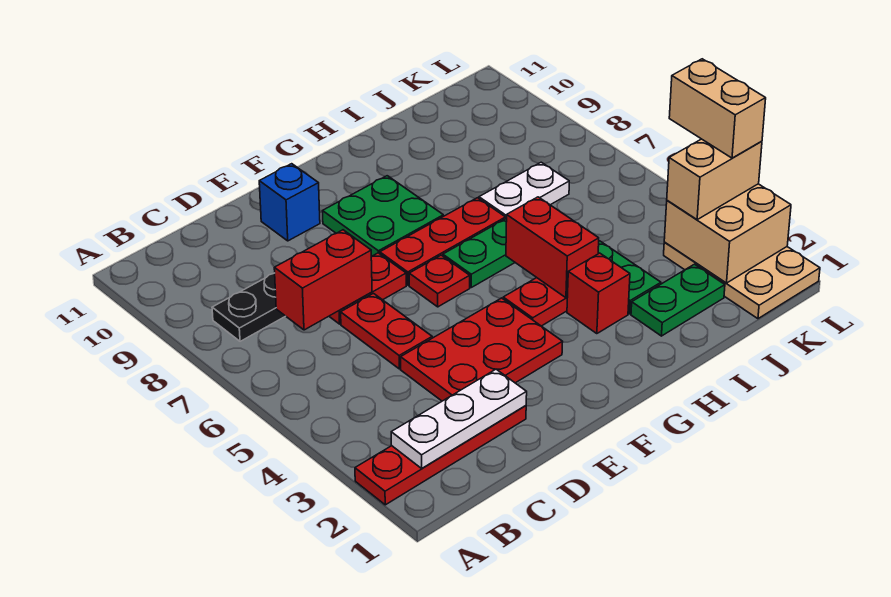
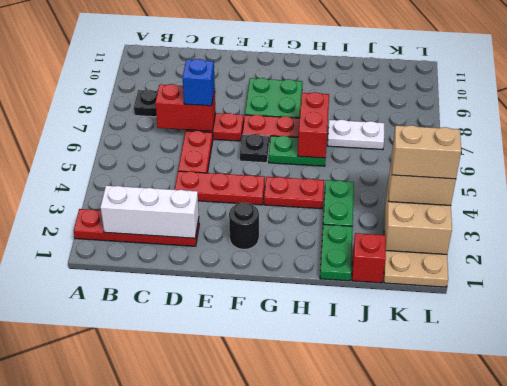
white plate B2:D2 level 2 -> white brick B2:D2 level 2
red plate D3:F4 level 1 -> red plate D4:F4 level 1
blue brick E10 level 1 -> blue brick D7 level 3
none -> black round brick F2 level 1
red plate F6 level 1 -> black plate F6 level 1
red brick H3 level 1 -> red brick J1 level 1
red brick H4:H5 level 2 -> red brick H6:H7 level 2
green plate I2:J2 level 1 -> green plate I1:I2 level 1
tan brick L3:L4 level 4 -> tan brick K3:L3 level 4

